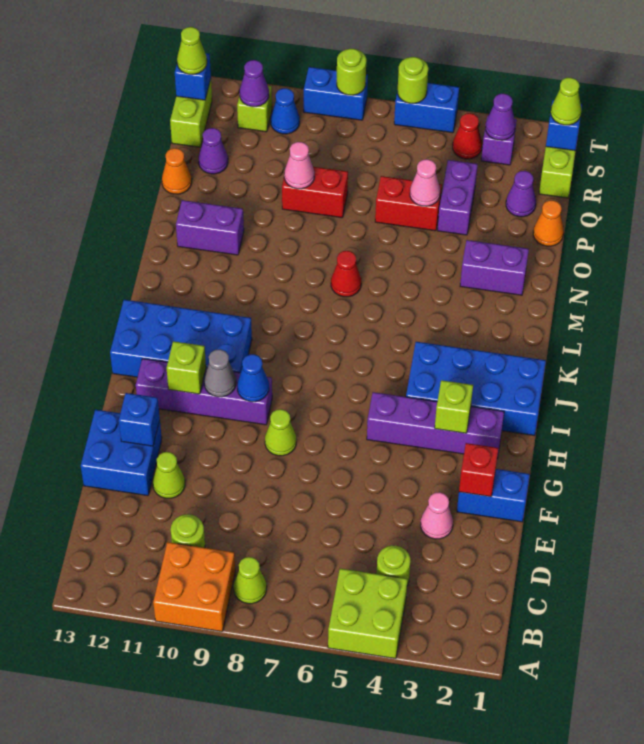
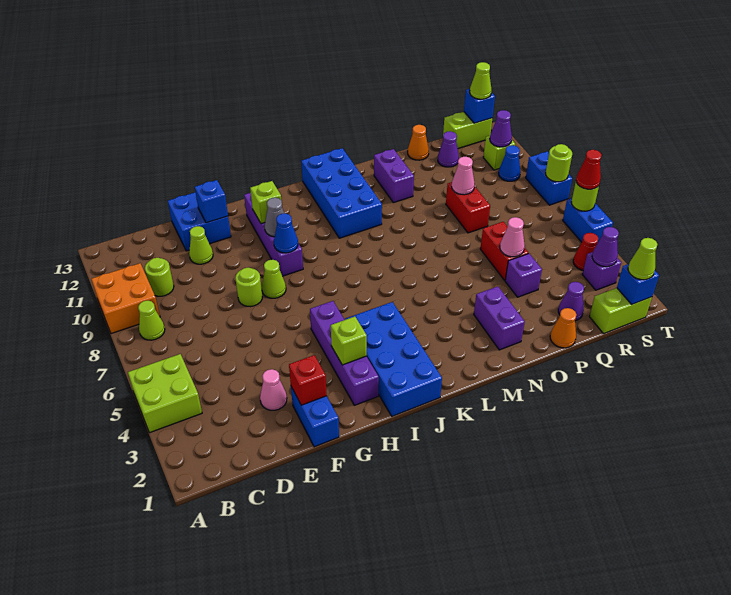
lime round brick C4 level 1 -> lime round brick F8 level 1
blue brick I10:J13 level 1 -> blue brick K10:L13 level 1
red cone M7 level 1 -> red cone T6 level 3
purple brick P4:Q4 level 1 -> purple brick P4 level 1

